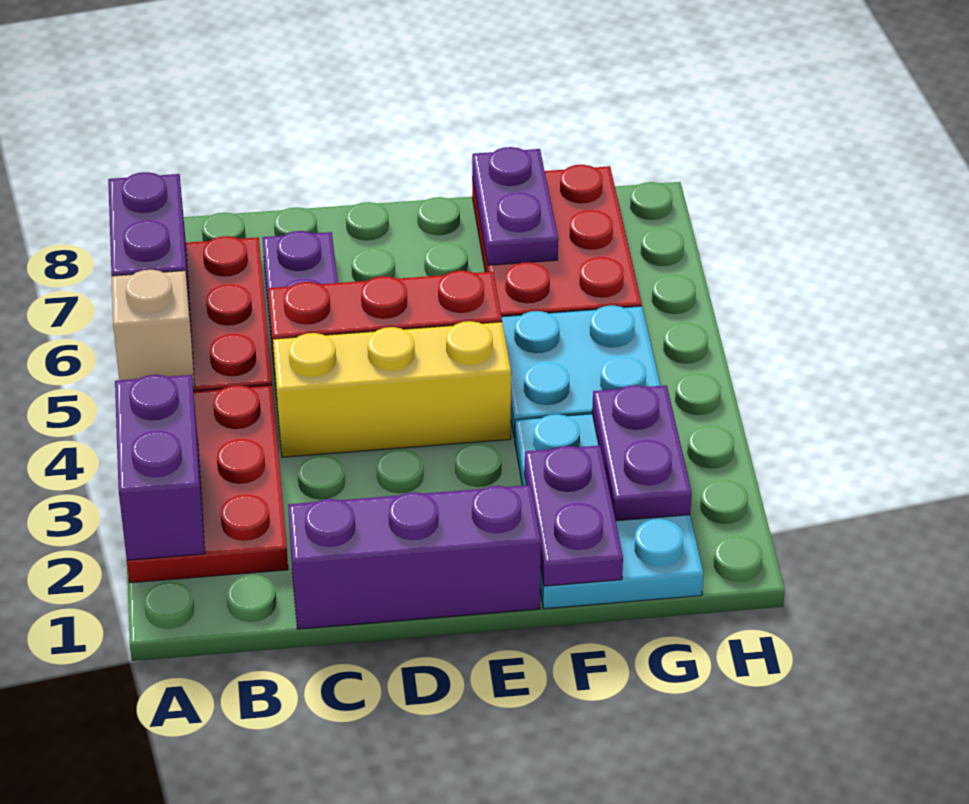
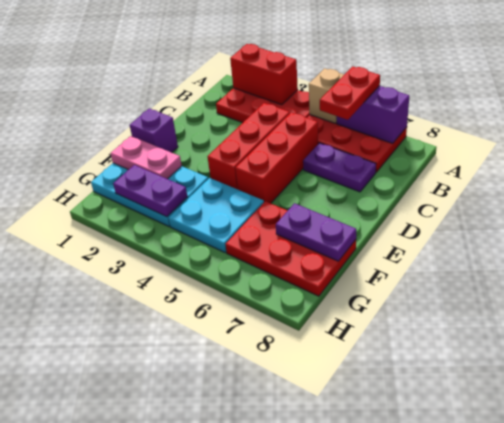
purple brick A2:A3 level 2 -> red brick A2:A3 level 2
none -> red plate A6:B6 level 3
purple brick C1:E1 level 1 -> purple brick E1 level 1
yellow brick C4:E4 level 1 -> red brick C4:E4 level 1
purple plate F1:F2 level 2 -> pink plate F1:F2 level 2

